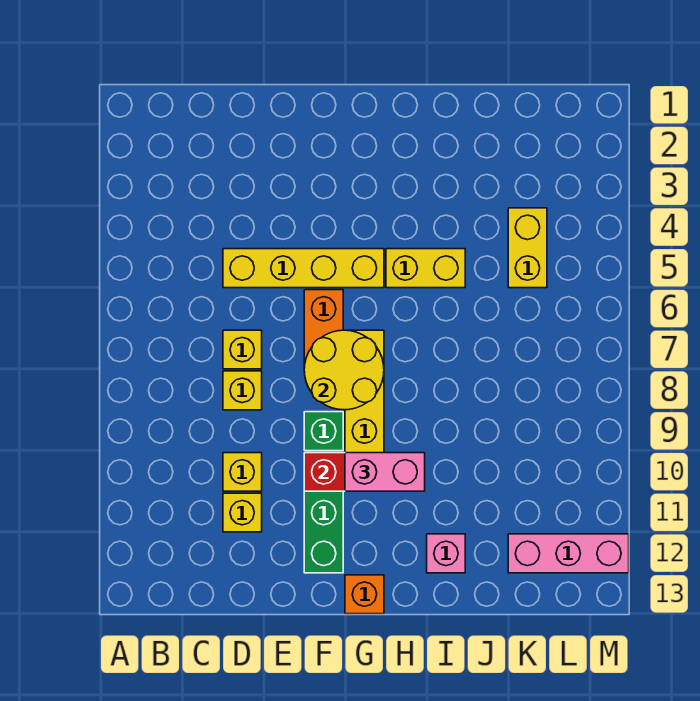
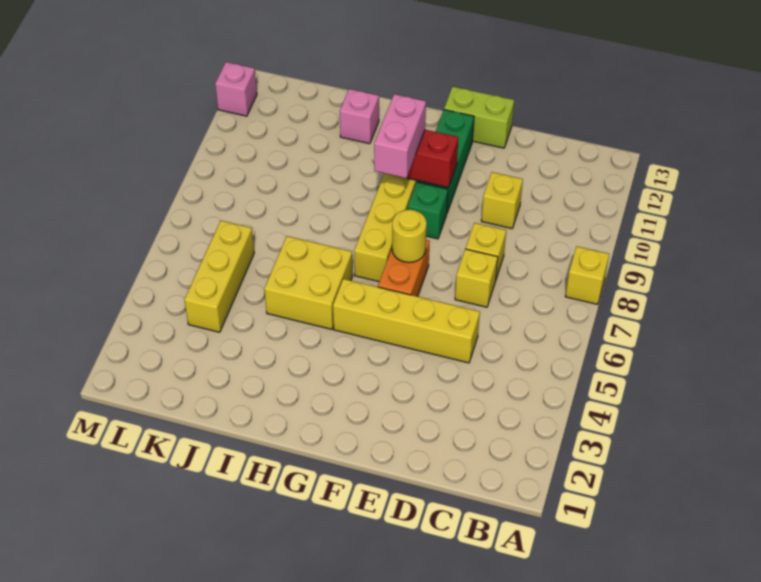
yellow brick D11 level 1 -> yellow brick A8 level 1
none -> lime brick E13:F13 level 1
yellow round brick F7:G8 level 2 -> yellow round brick F7 level 2
pink brick G10:H10 level 3 -> pink brick G9:G10 level 3
orange brick G13 level 1 -> none
yellow brick H5:I5 level 1 -> yellow brick H5:I6 level 1
yellow brick K4:K5 level 1 -> yellow brick K4:K6 level 1
pink brick K12:M12 level 1 -> pink brick M12 level 1

